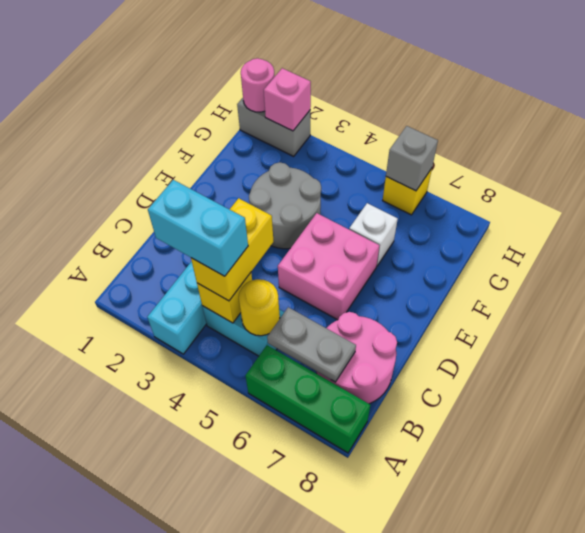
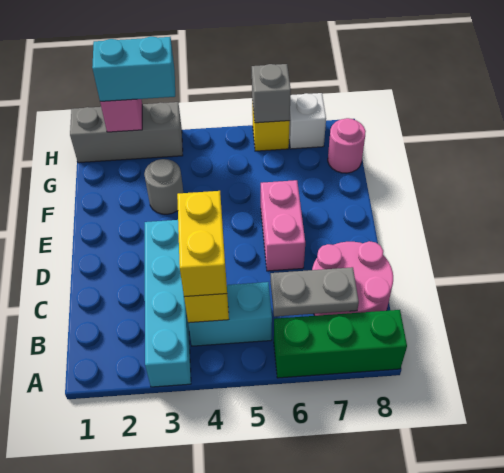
cyan brick B3:B4 level 4 -> cyan brick H2:H3 level 3
yellow round brick B5 level 2 -> none
pink brick D5:E6 level 1 -> pink brick D6:E6 level 1
grey round brick E3:F4 level 1 -> grey round brick F3 level 1
white brick F6 level 1 -> white brick H7 level 1
grey brick H1:H2 level 1 -> grey brick H1:H3 level 1
pink round brick H1 level 2 -> pink round brick G8 level 1

